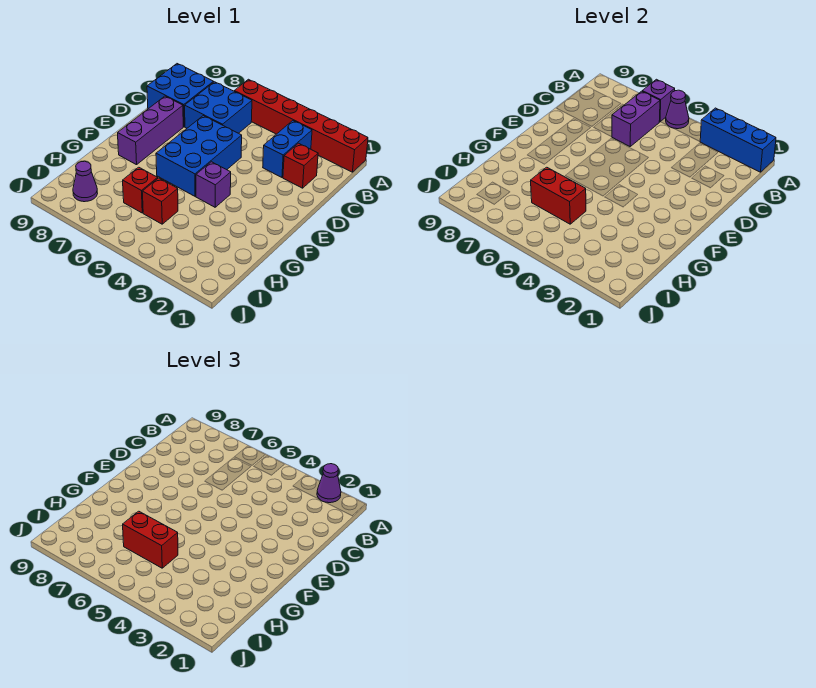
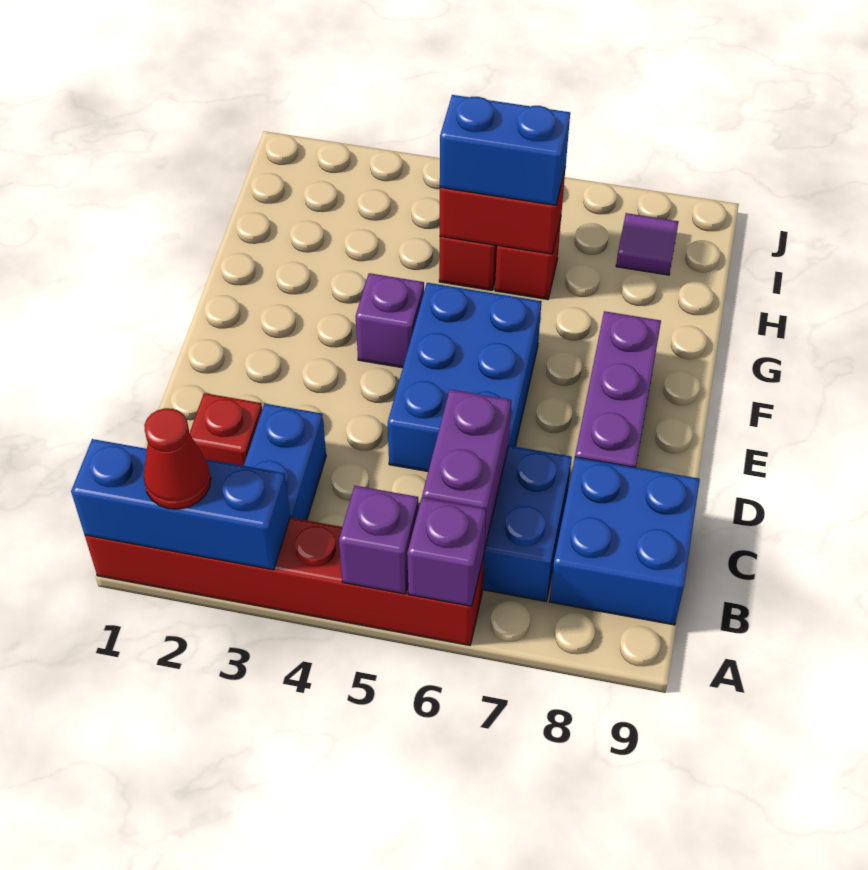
purple cone A2 level 3 -> red cone A2 level 3
purple cone A5 level 2 -> purple brick A5 level 2
red brick H5:H6 level 3 -> blue brick H5:H6 level 3
purple cone I8 level 1 -> purple tile I8 level 1

